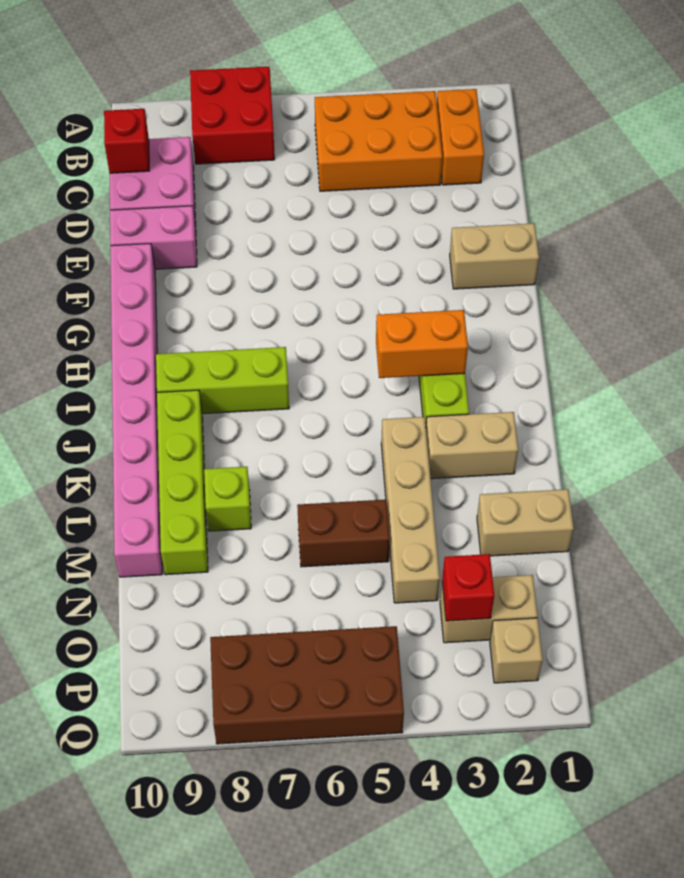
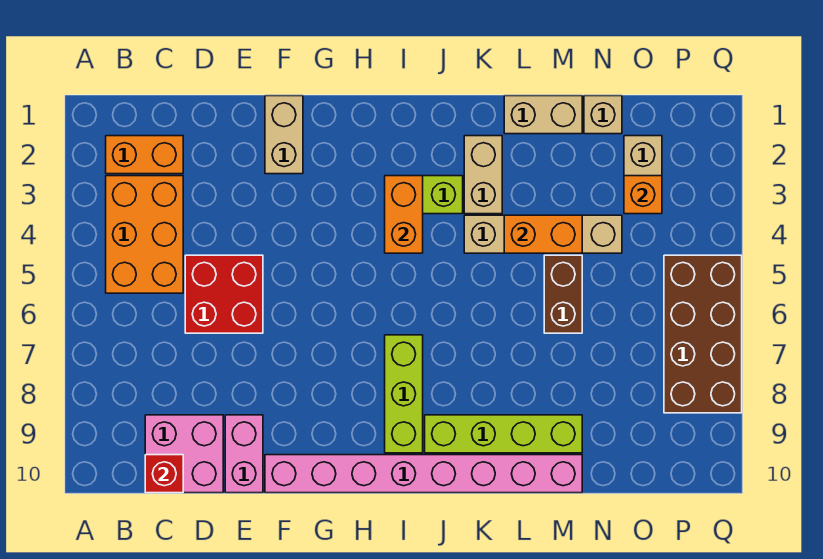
red brick A7:B8 level 1 -> red brick D5:E6 level 1
none -> orange brick L4:M4 level 2
lime brick L8 level 1 -> none
tan brick M1:M2 level 1 -> tan brick L1:M1 level 1
red brick O3 level 2 -> orange brick O3 level 2
tan brick P2 level 1 -> tan brick N1 level 1

